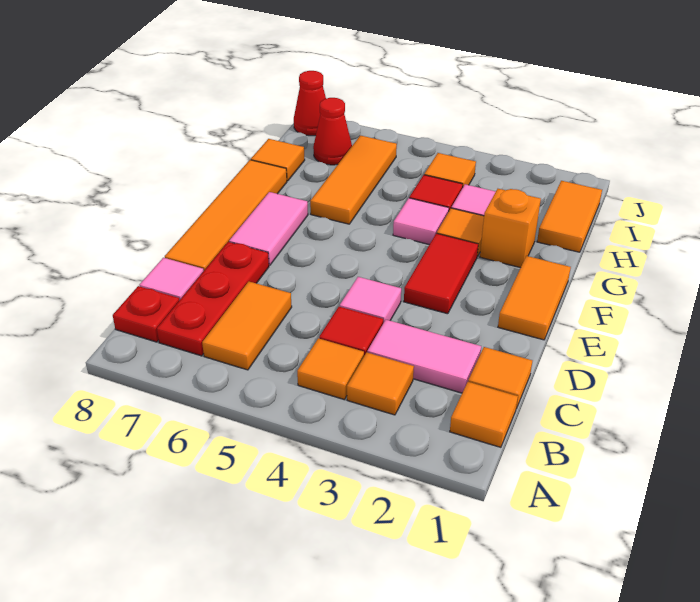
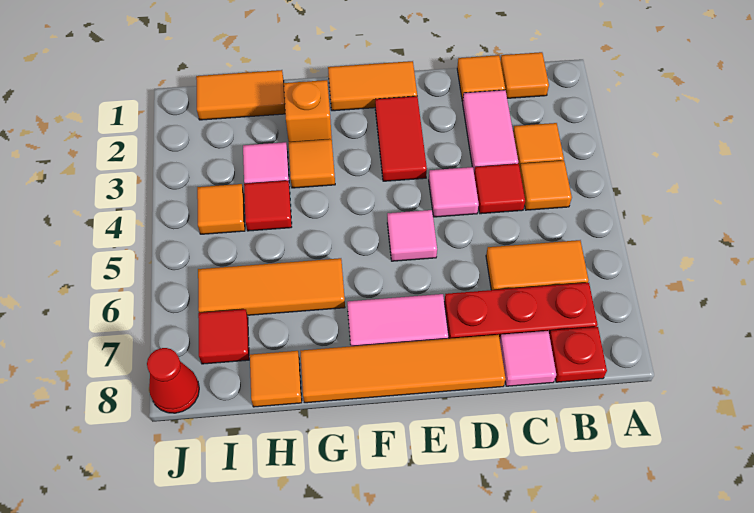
red tile E3:F3 level 1 -> red tile E2:E3 level 1
pink tile G4 level 1 -> pink tile E5 level 1
red cone I7 level 1 -> red tile I7 level 1

